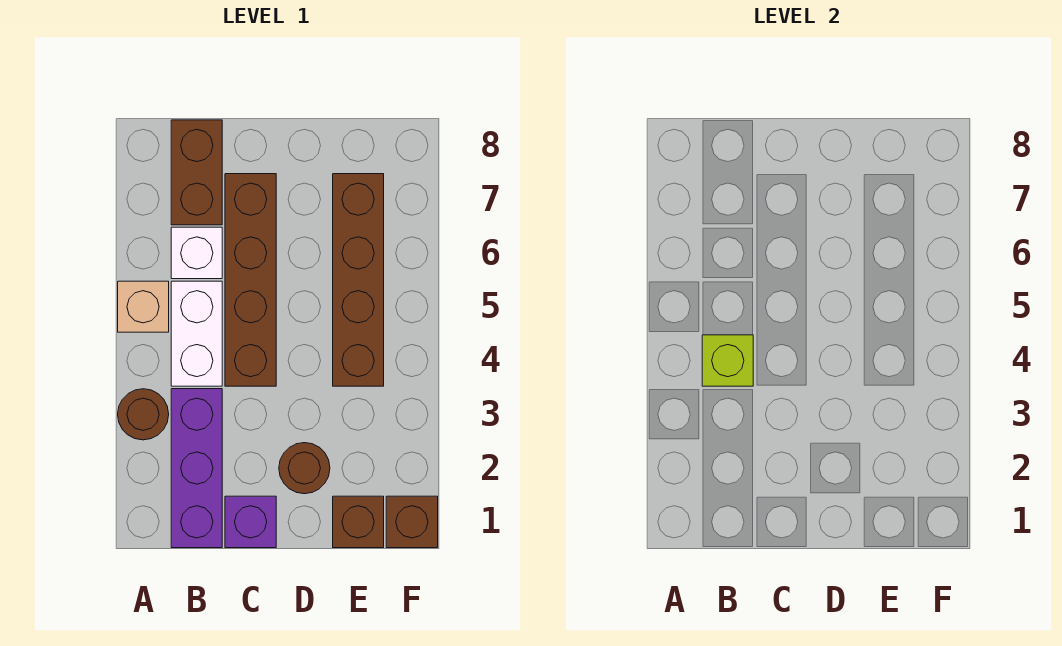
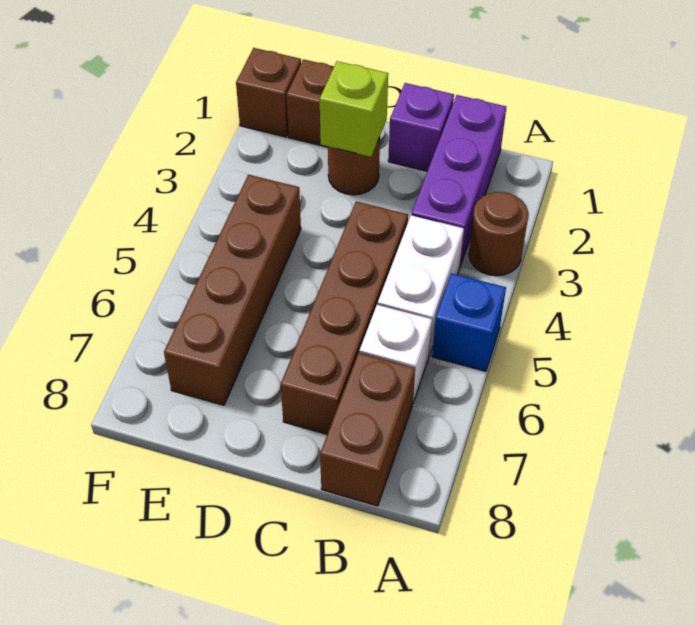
tan brick A5 level 1 -> blue brick A5 level 1
lime brick B4 level 2 -> lime brick D2 level 2

